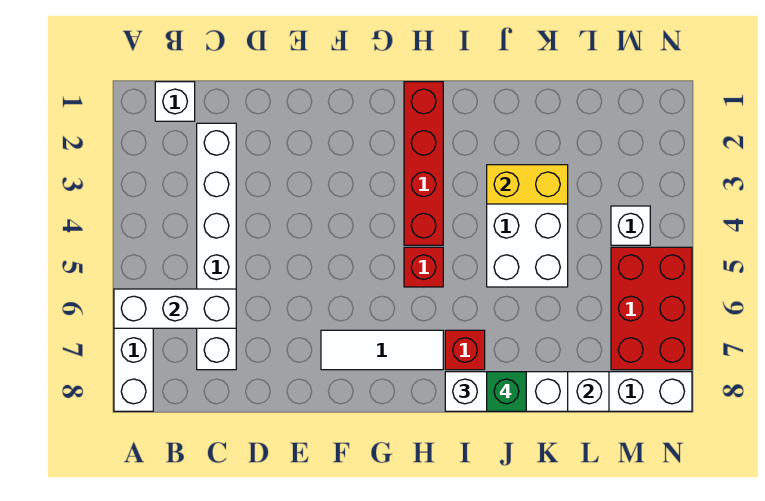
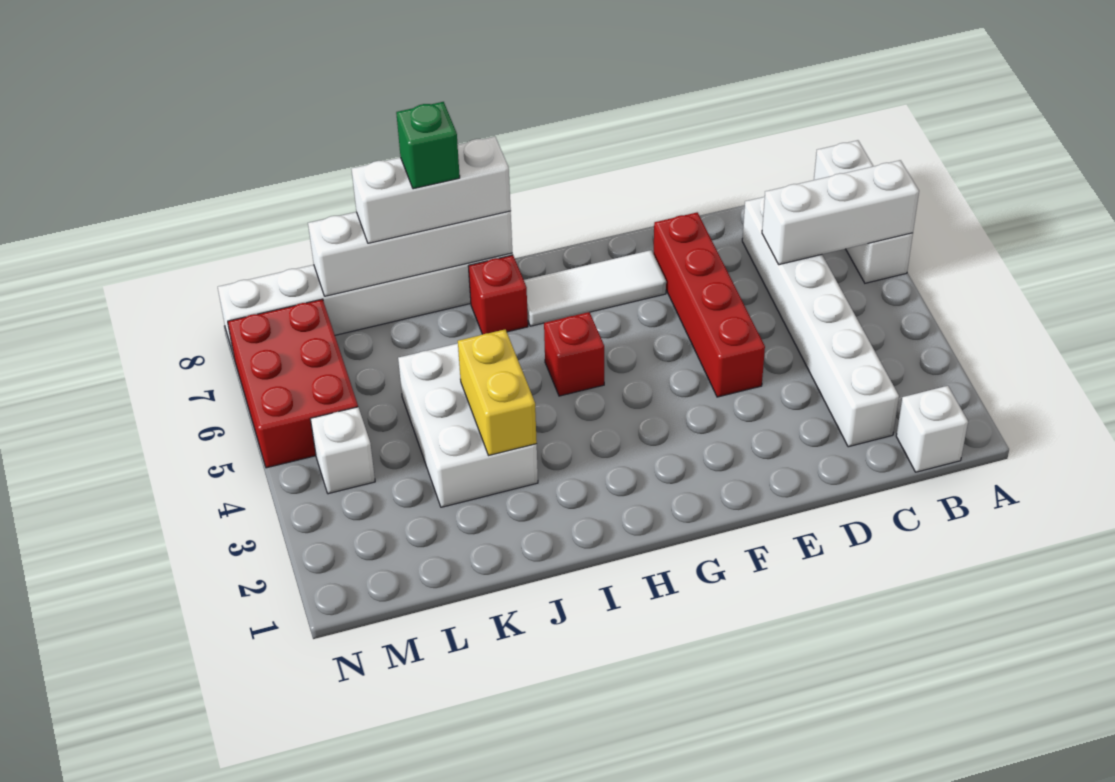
red brick H1:H4 level 1 -> red brick E4:E7 level 1
yellow brick J3:K3 level 2 -> yellow brick J3:J4 level 2

